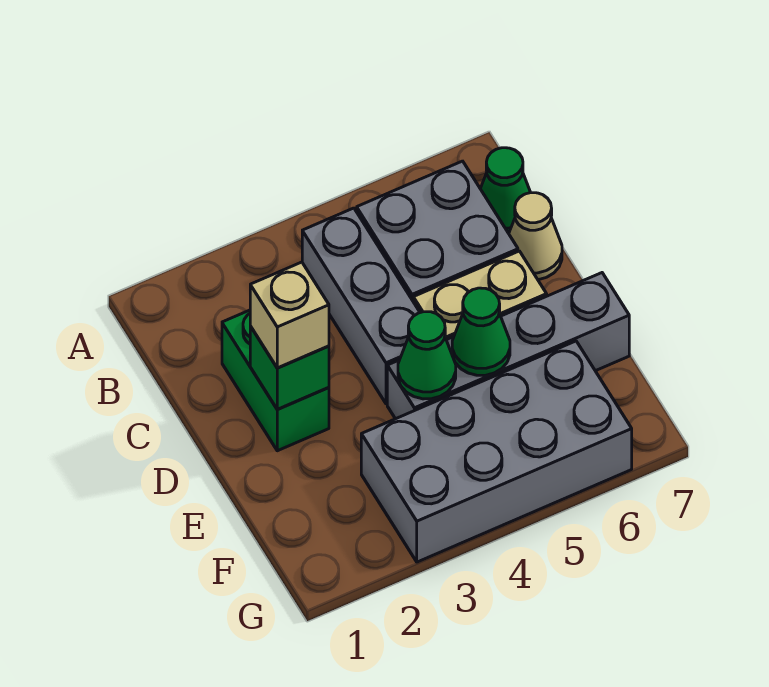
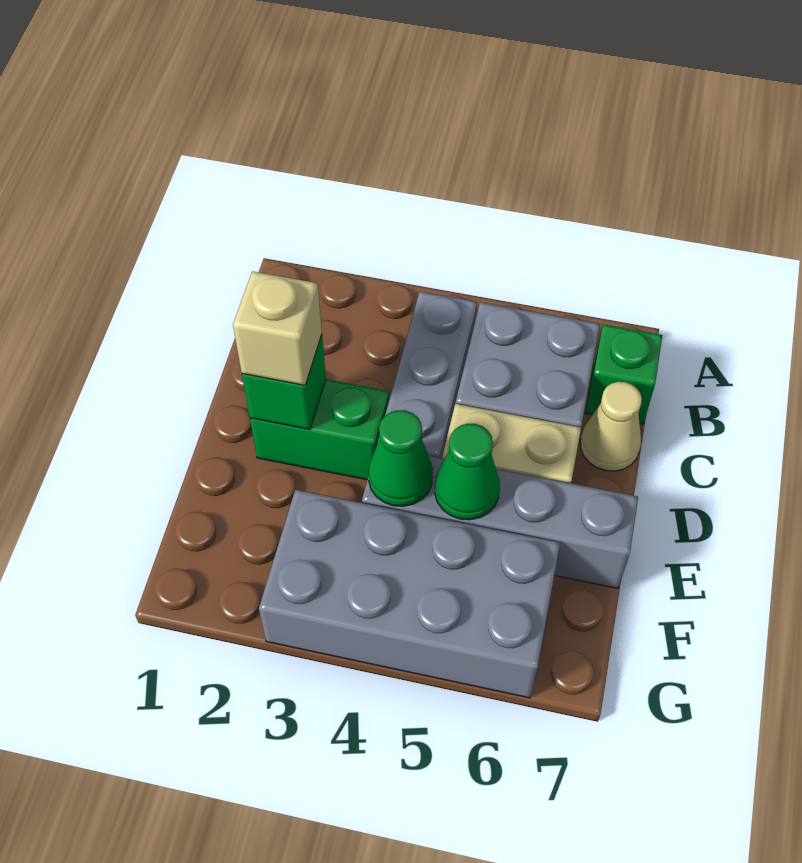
green cone B7 level 1 -> green brick B7 level 1
green brick C2:D2 level 1 -> green brick D2:D3 level 1

